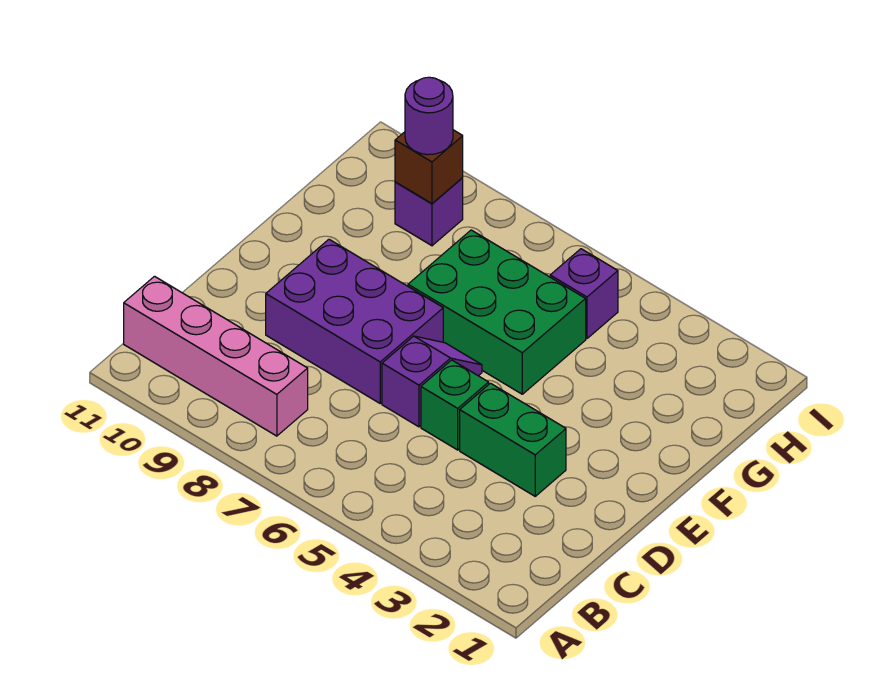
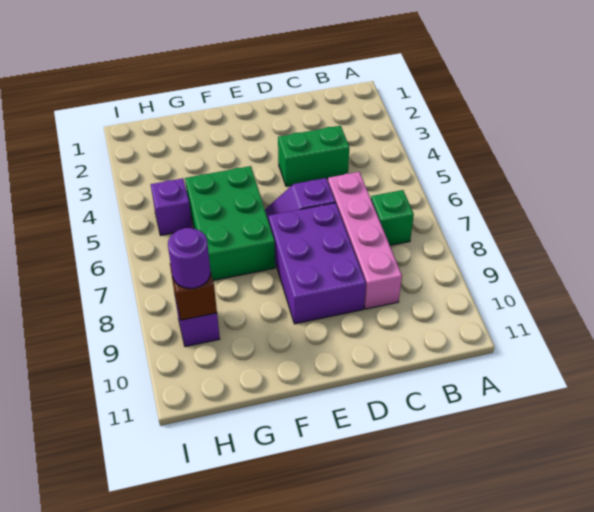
pink brick B8:B11 level 1 -> pink brick C6:C9 level 1
green brick D3:D4 level 1 -> green brick C4:D4 level 1
green brick D5 level 1 -> green brick B7 level 1

